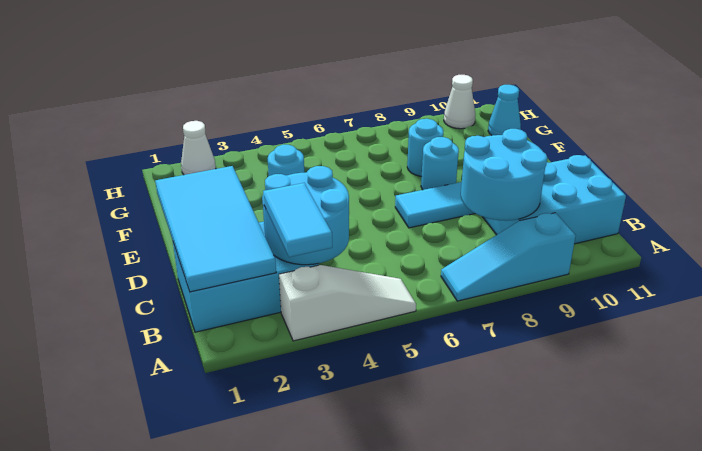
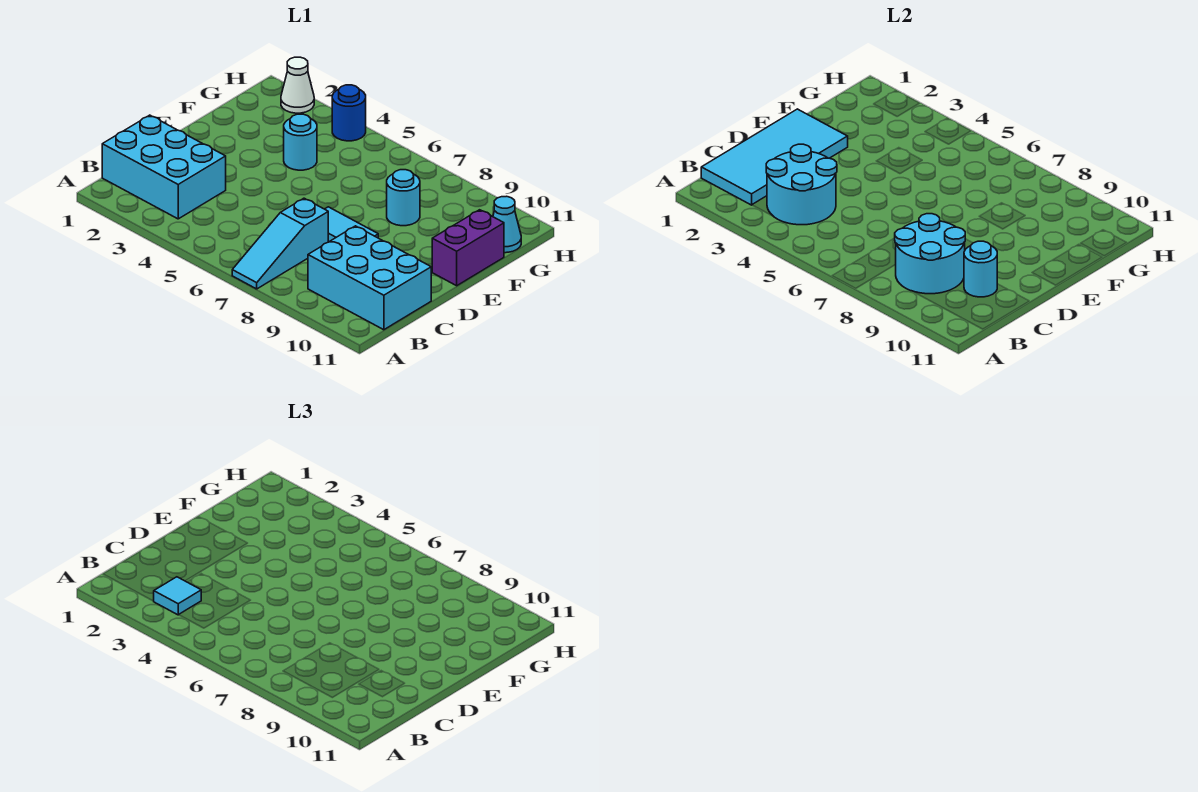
white slope A3:A5 level 1 top 3 -> none
cyan tile A3:B3 level 3 -> cyan tile B3 level 3
cyan slope A7:A9 level 1 top 9 -> cyan slope A7:C7 level 1 top C
cyan round brick E8 level 1 -> cyan round brick C10 level 2
none -> purple brick E11:F11 level 1
none -> blue round brick H4 level 1
white cone H10 level 1 -> none

